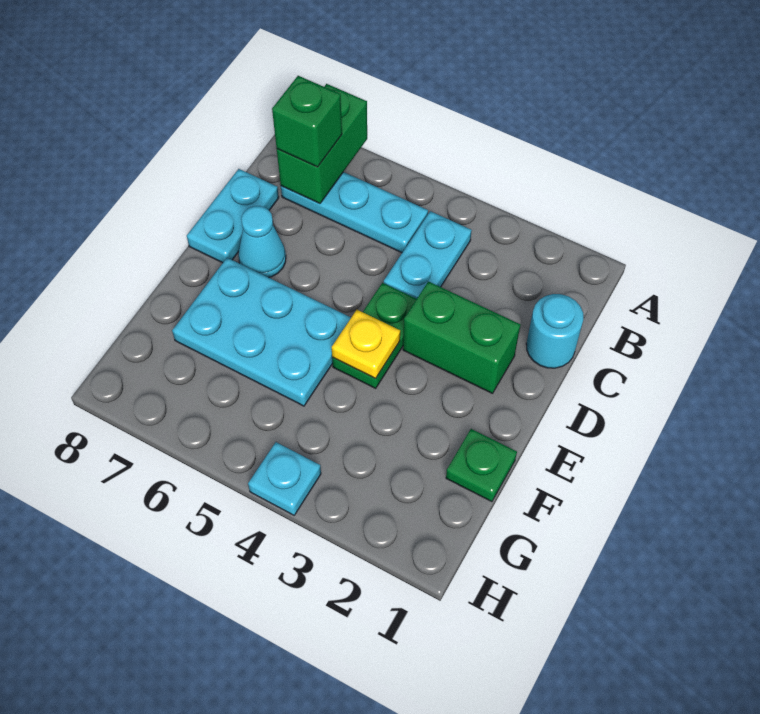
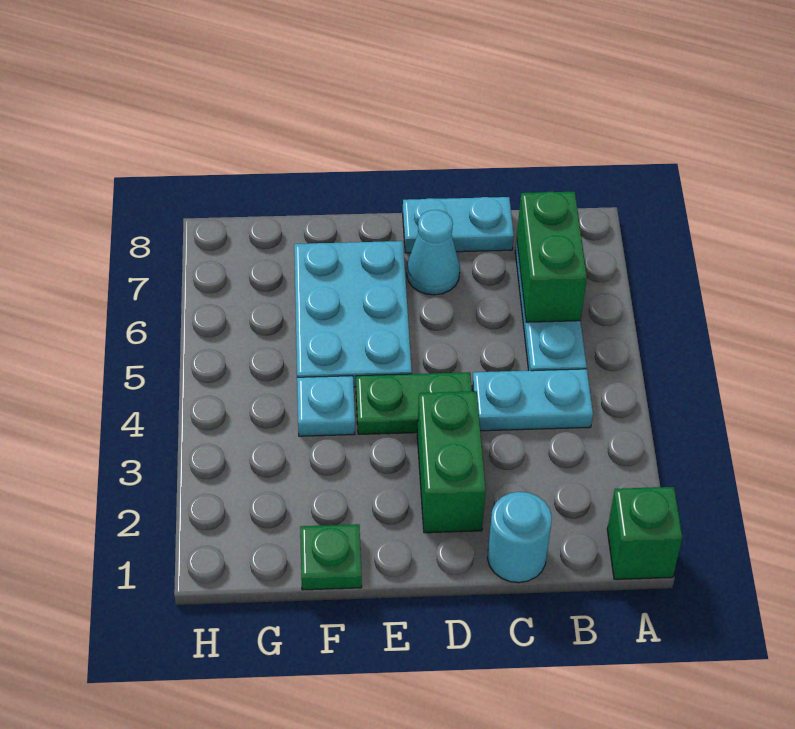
green brick A7:B7 level 2 -> green brick B6:B7 level 2
green brick B7 level 3 -> green brick A1 level 1
yellow plate E4 level 2 -> none
cyan plate H4 level 1 -> cyan plate F4 level 1

